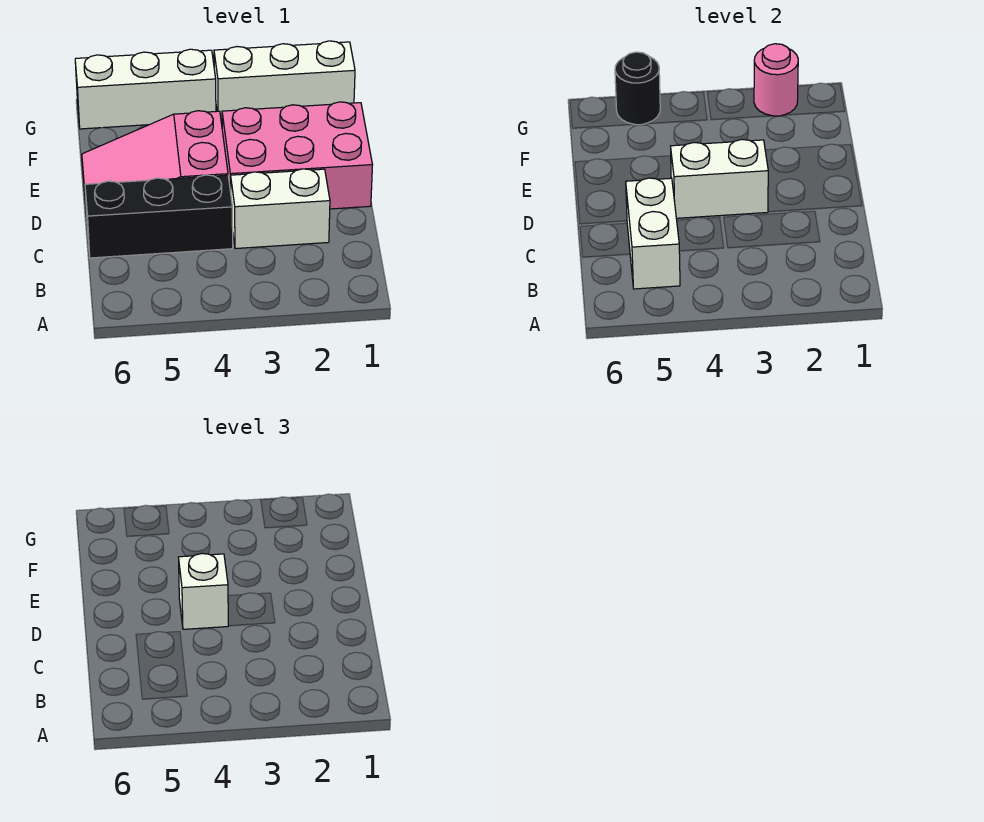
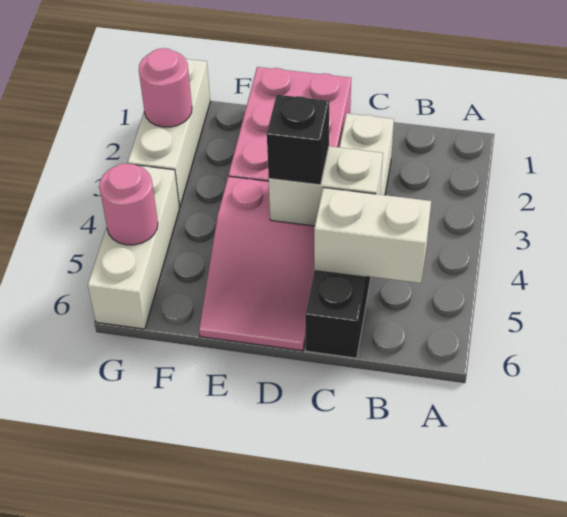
white brick D3:D4 level 2 -> white brick C4:D4 level 2
white brick D4 level 3 -> black brick D4 level 3
black round brick G5 level 2 -> pink round brick G5 level 2

